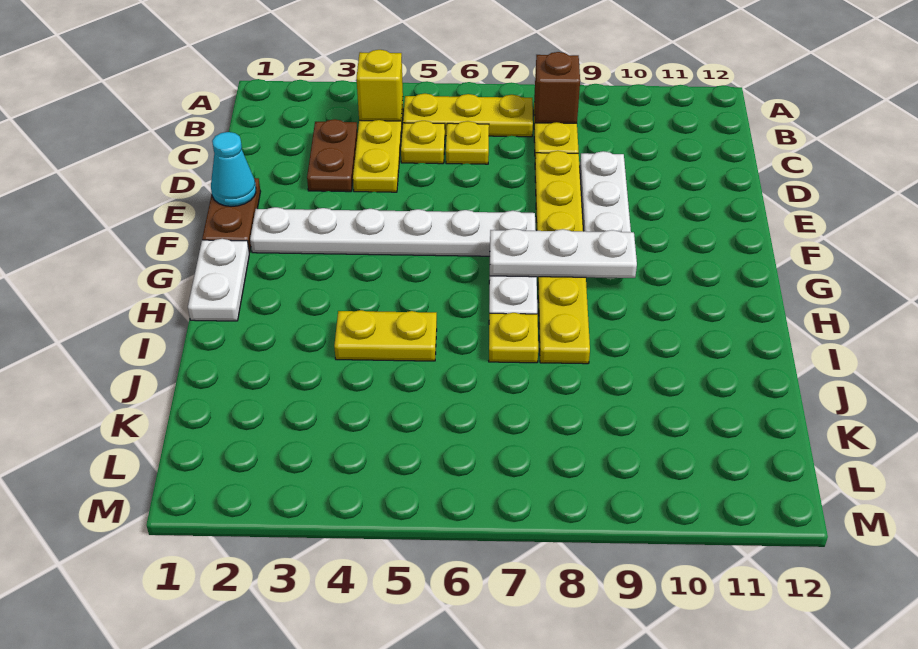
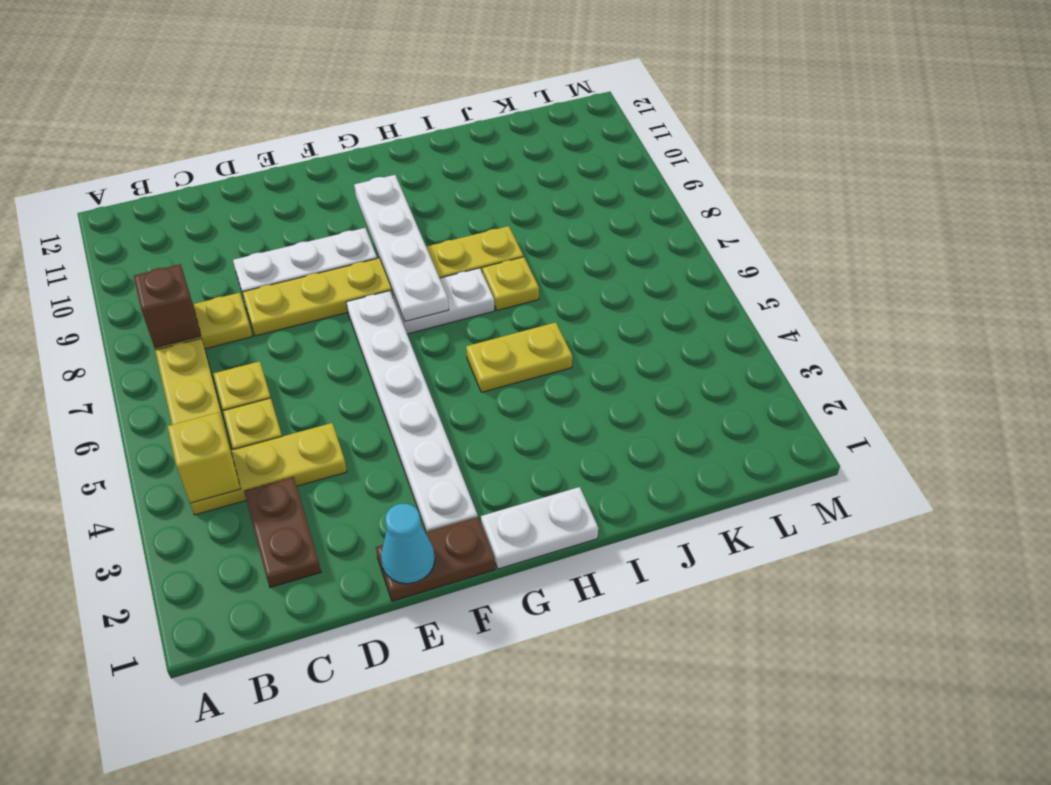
brown plate C3:D3 level 1 -> brown plate C2:C3 level 1
white plate G7:G9 level 2 -> white plate G7:G10 level 2
yellow plate I4:I5 level 1 -> yellow plate H5:I5 level 1

